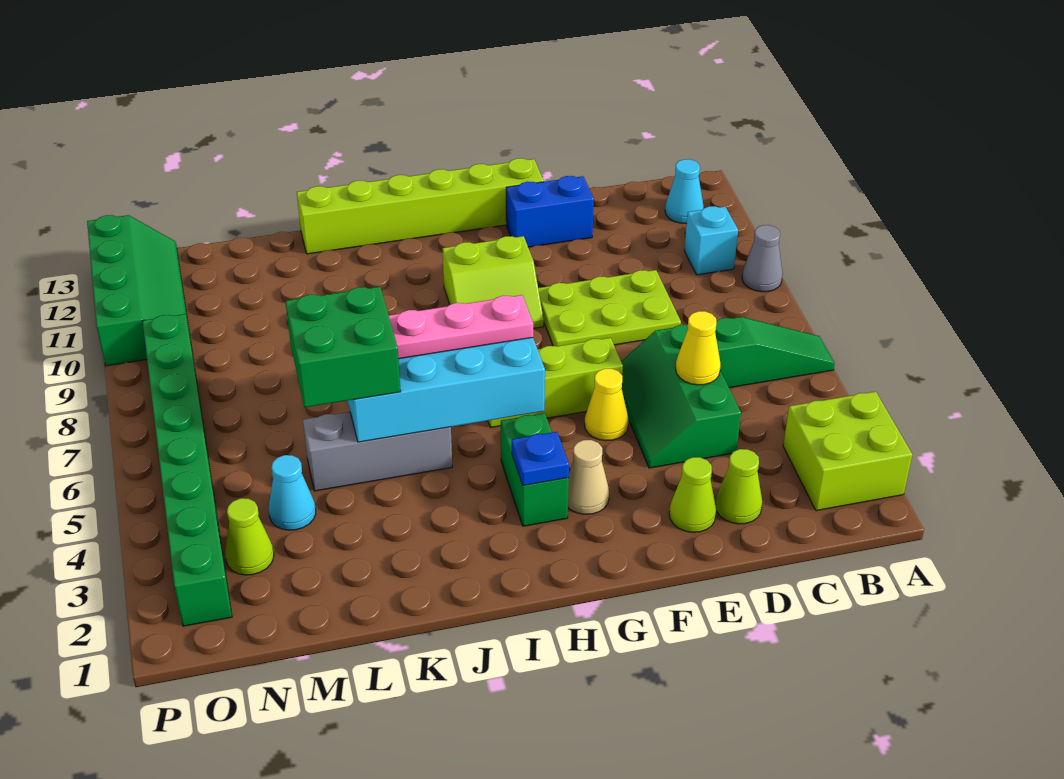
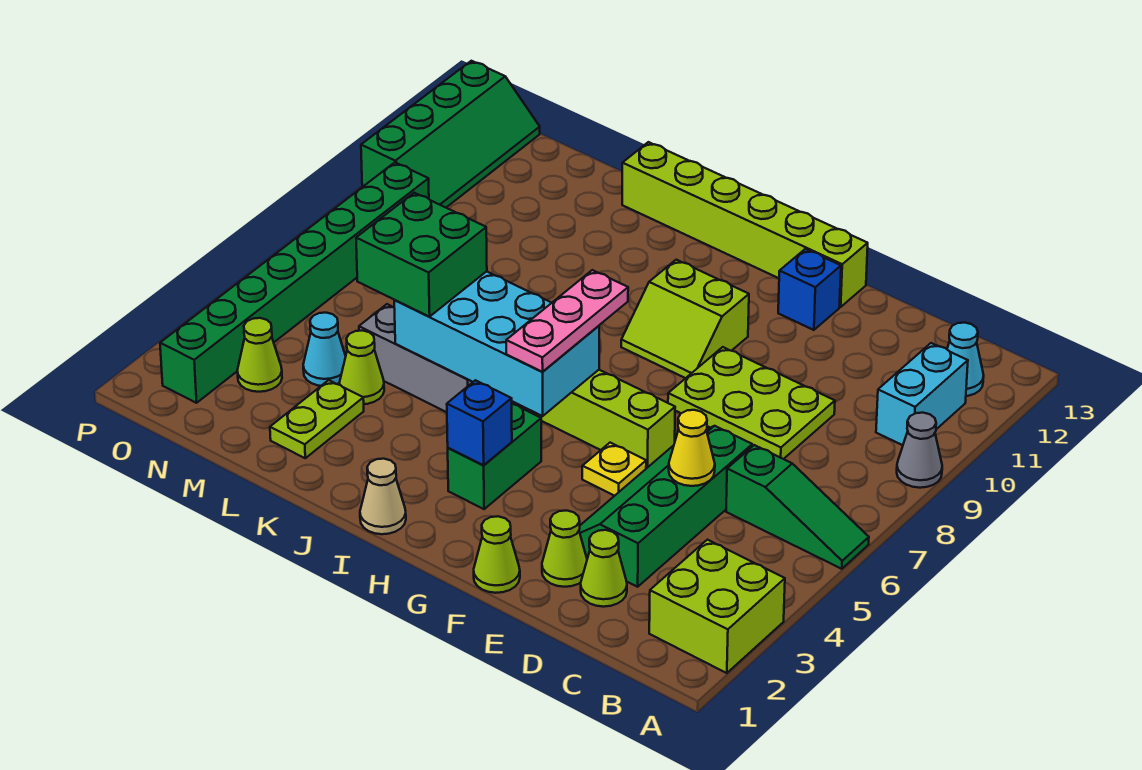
cyan brick B10 level 1 -> cyan brick B10:B11 level 1
green slope D4:E6 level 1 top D -> green slope D3:E6 level 1 top D
blue brick E12:F12 level 1 -> blue brick F12 level 1
none -> lime cone F1 level 1
yellow cone F5 level 1 -> yellow plate F5 level 1
tan cone G3 level 1 -> tan cone I1 level 1
blue plate H3 level 2 -> blue brick H3 level 2
pink plate H6:J6 level 3 -> pink plate H5:H7 level 3
none -> lime plate L2:L3 level 1
none -> lime cone L4 level 1

